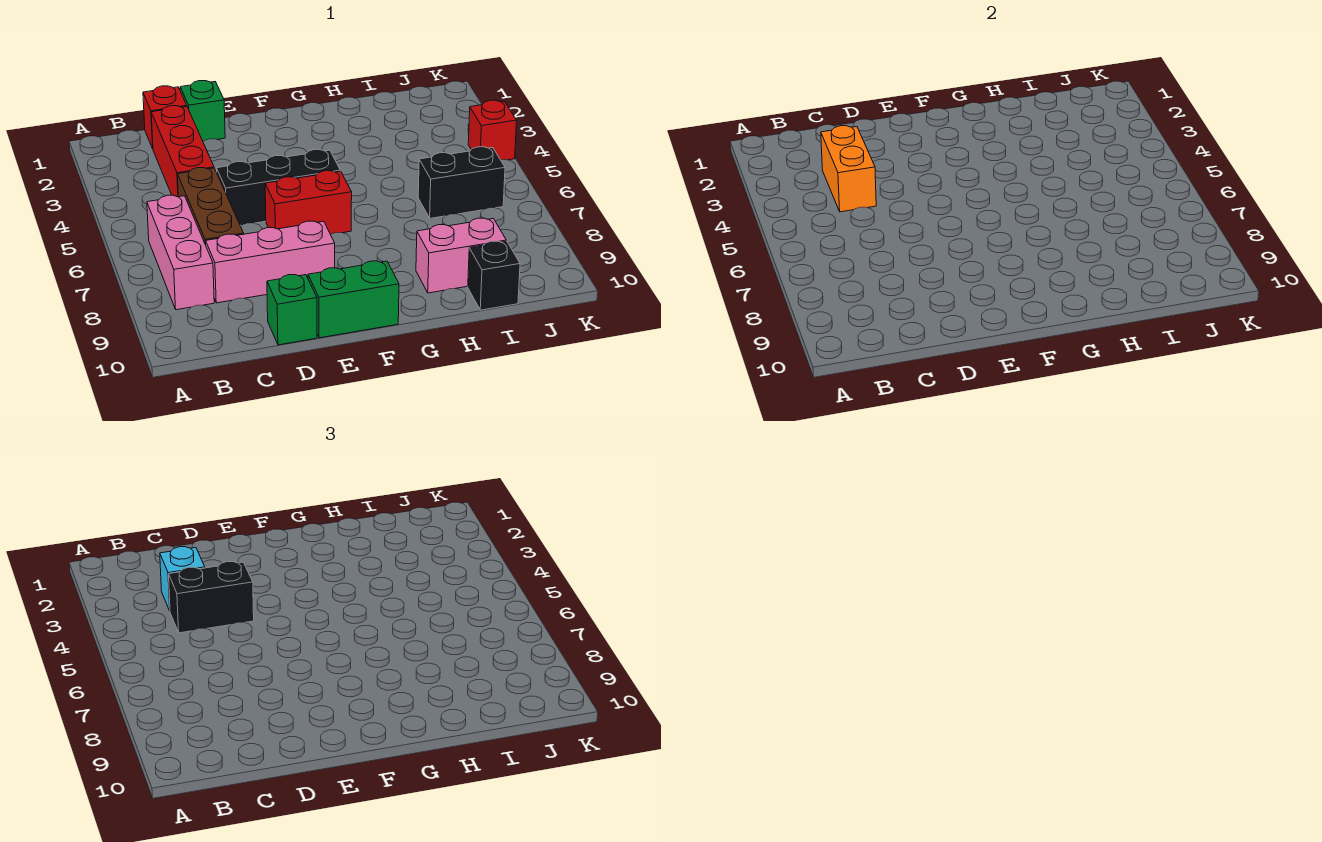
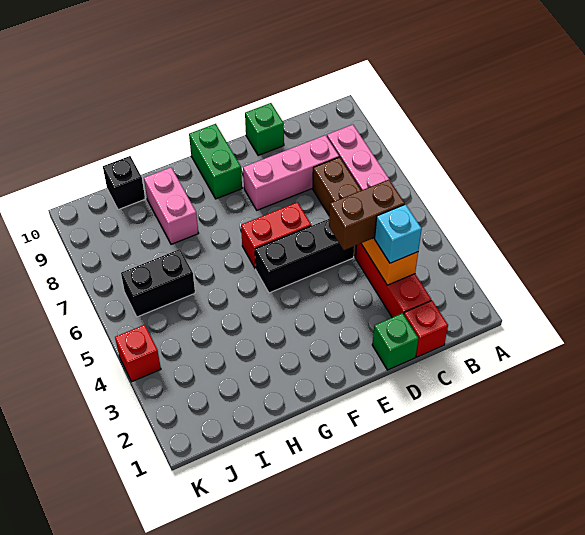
black brick C4:D4 level 3 -> brown brick C4:D4 level 3
green brick E10:F10 level 1 -> green brick F9:F10 level 1
pink brick H9:I9 level 1 -> pink brick H8:H9 level 1

